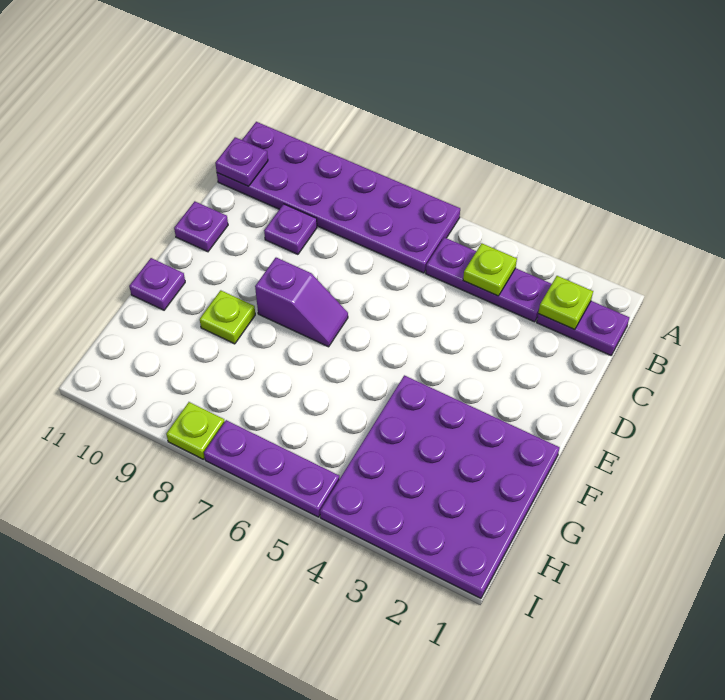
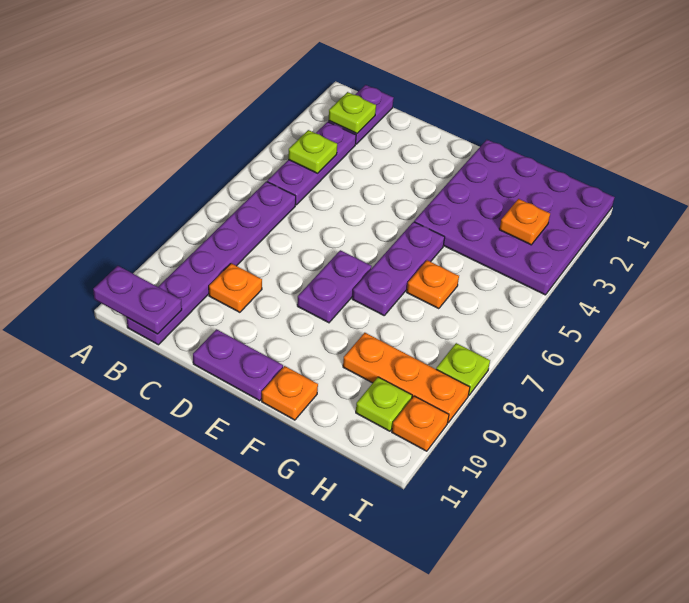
purple plate A6:B11 level 1 -> purple plate B6:B11 level 1
purple plate B11 level 2 -> purple plate A11:B11 level 2
purple plate C9 level 1 -> orange plate C9 level 1
purple plate D11 level 1 -> purple plate D11:E11 level 1
purple slope E7:E8 level 1 top 8 -> purple plate E7:E8 level 1
lime plate F9 level 1 -> lime plate H10 level 1
purple plate F11 level 1 -> orange plate F11 level 1
none -> orange plate G6 level 1
none -> orange plate G9:I9 level 1
none -> orange plate H3 level 2
purple plate I5:I7 level 1 -> purple plate F5:F7 level 1
none -> orange plate I10 level 1

